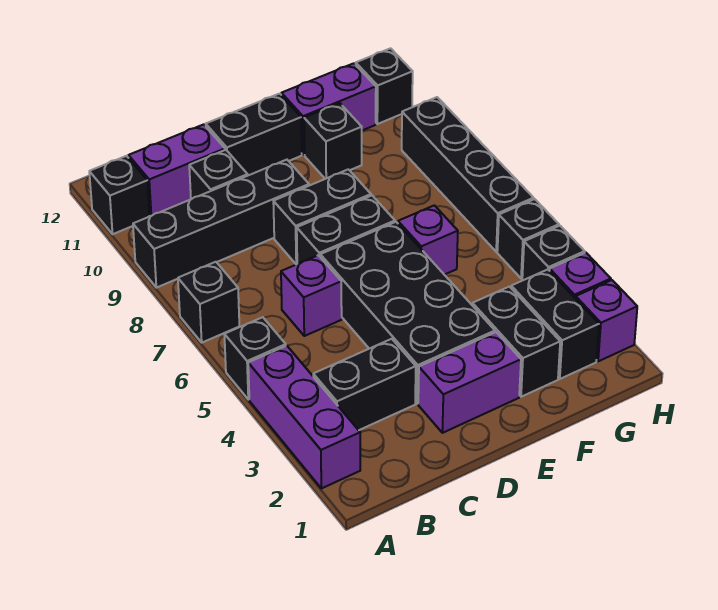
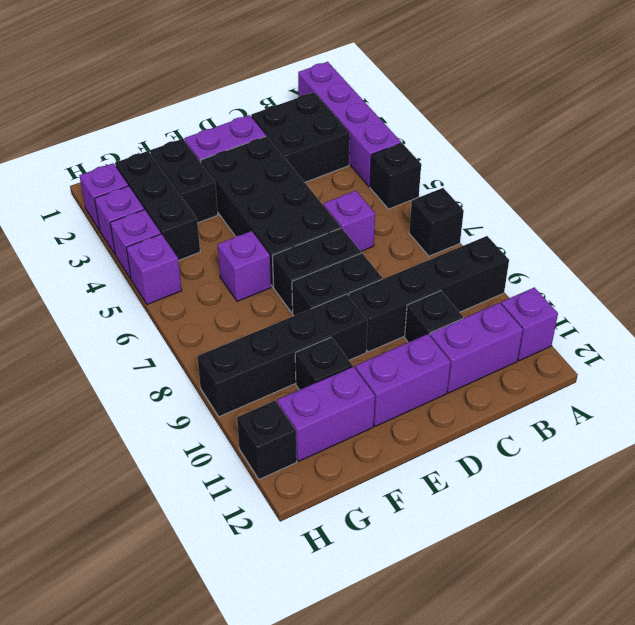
purple brick A2:A4 level 1 -> purple brick A1:A4 level 1
black brick A11 level 1 -> purple brick A11 level 1
black brick B3:C3 level 1 -> black brick B2:C3 level 1
black brick D11:E11 level 1 -> purple brick D11:E11 level 1
black brick G2:G3 level 1 -> black brick G2:G4 level 1
black brick H4 level 1 -> purple brick H4 level 1
black brick H5 level 1 -> purple brick H5 level 1
black brick H6:H9 level 1 -> black brick E9:H9 level 1

